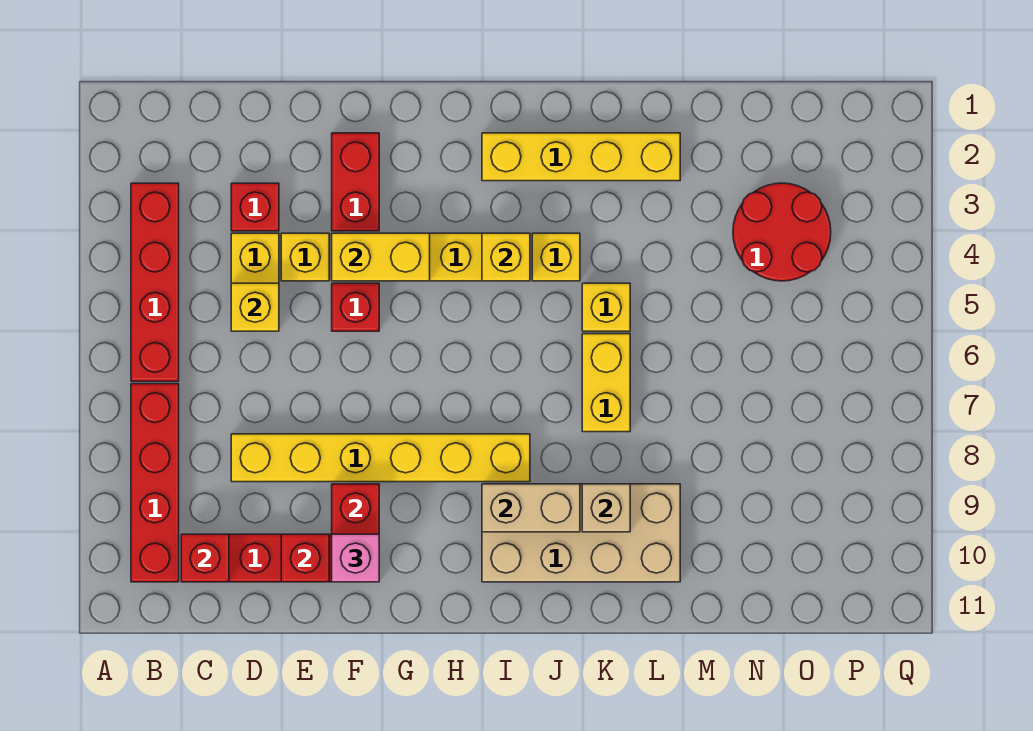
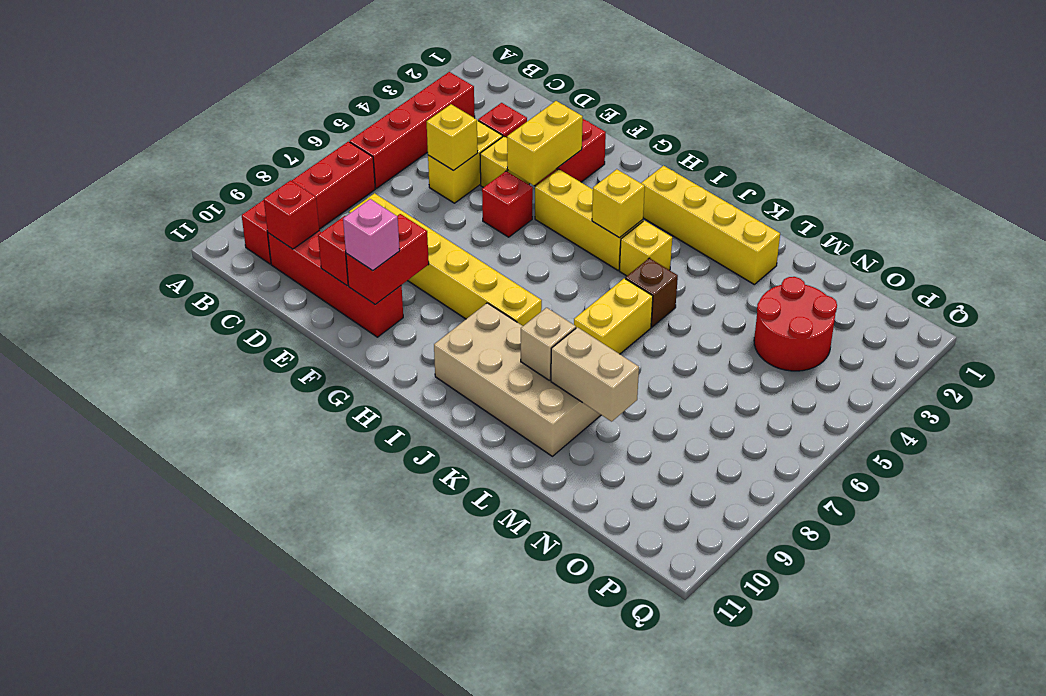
yellow brick F4:G4 level 2 -> yellow brick F3:F4 level 2
tan brick I9:J9 level 2 -> tan brick L9:M9 level 2
yellow brick K5 level 1 -> brown brick K5 level 1

